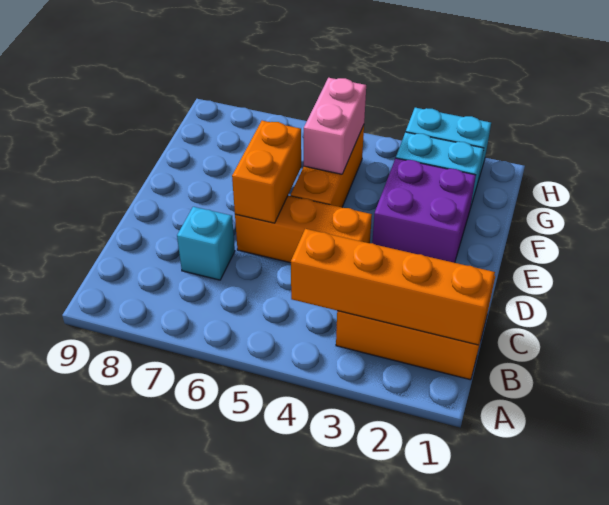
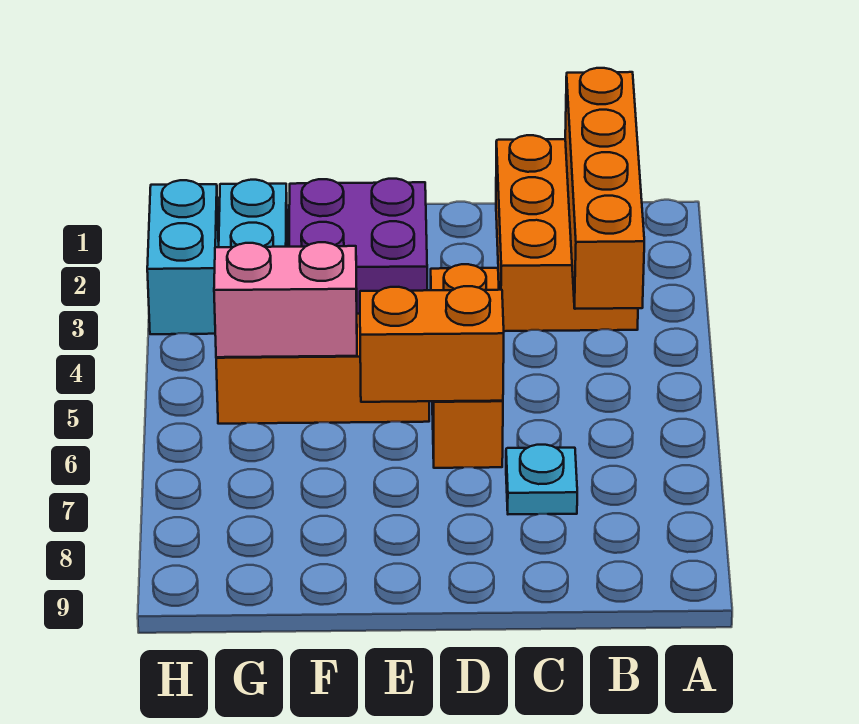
cyan brick C7 level 1 -> cyan plate C7 level 1

